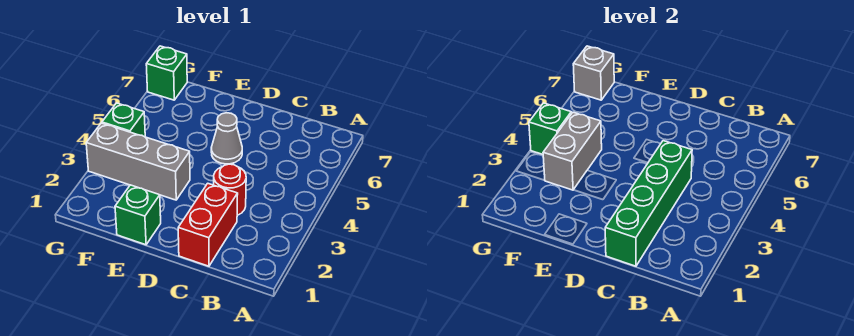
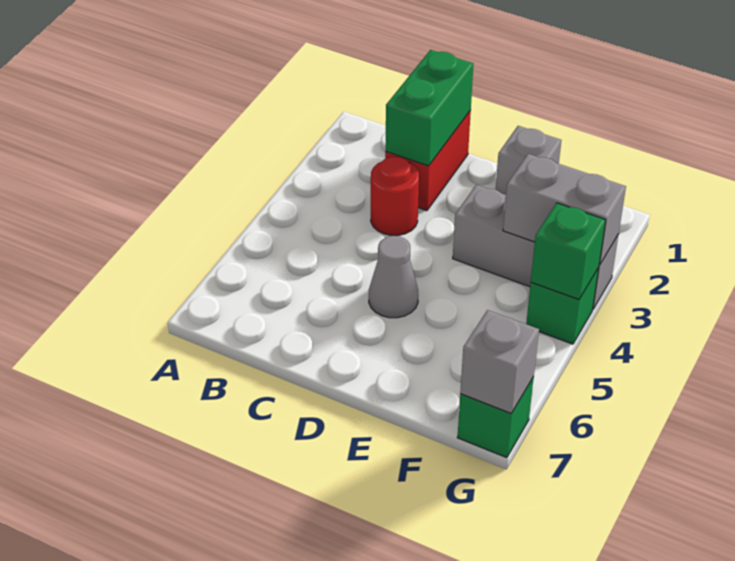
green brick C1:C4 level 2 -> green brick C1:C2 level 2
green brick E1 level 1 -> grey brick E1 level 1
grey brick F3:F4 level 2 -> grey brick F3:G3 level 2

